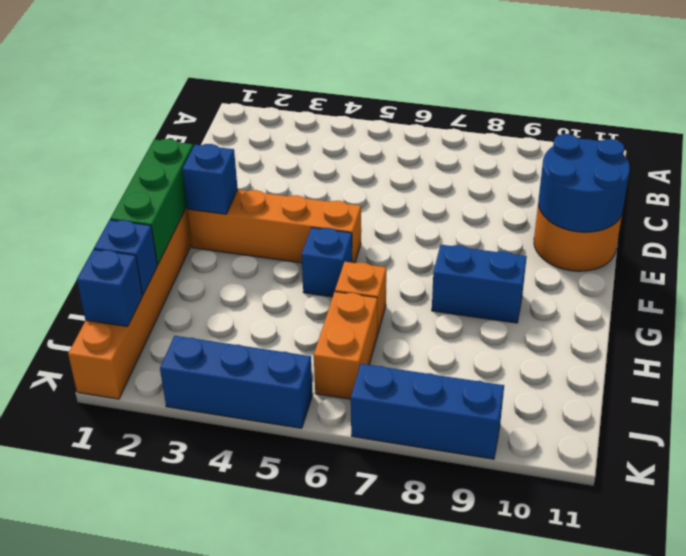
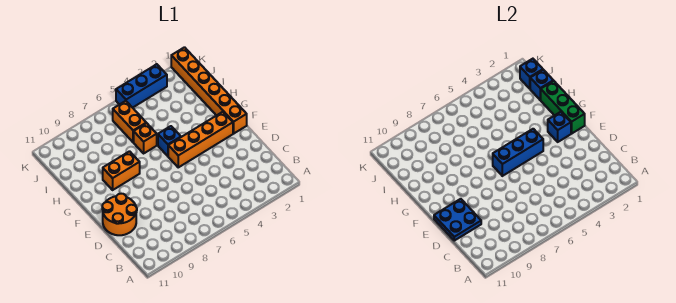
blue round brick D10:E11 level 2 -> blue plate D10:E11 level 2
blue brick G8:G9 level 1 -> orange brick G8:G9 level 1
blue brick K7:K9 level 1 -> blue brick F4:F6 level 2

